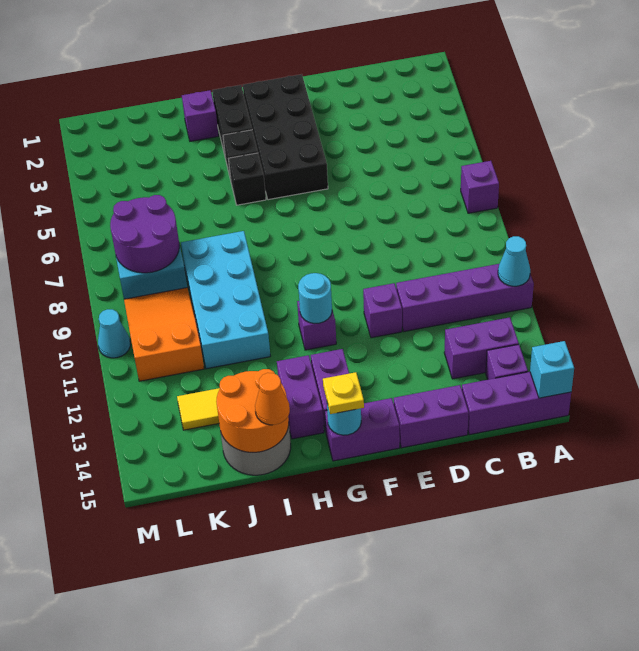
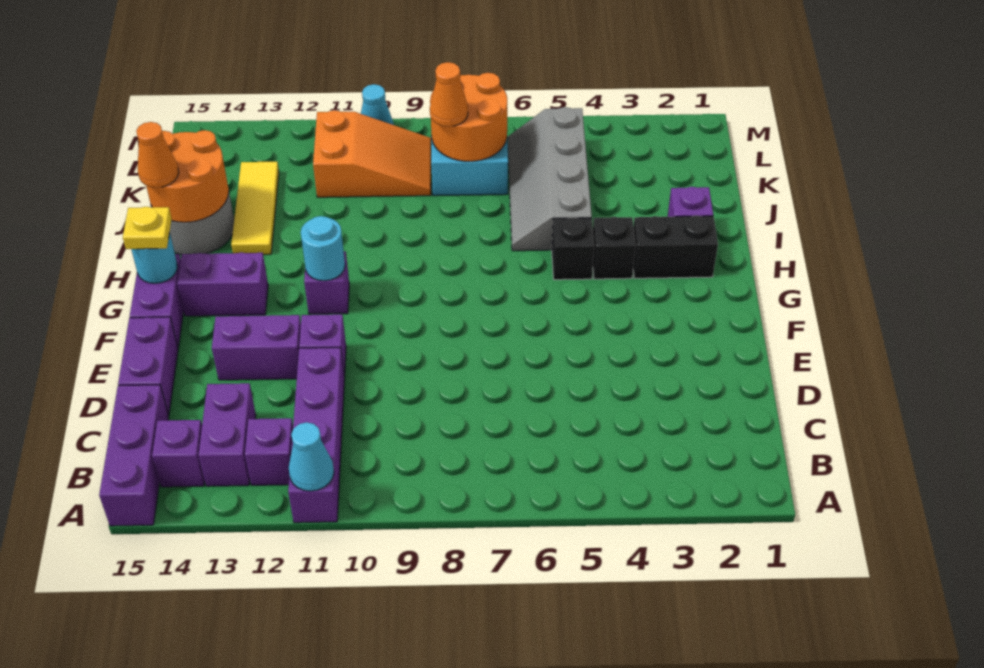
purple brick A7 level 1 -> purple brick B12 level 1
cyan brick A15 level 2 -> none
black brick F2:G5 level 1 -> none
purple brick H13:H14 level 1 -> purple brick E12:E13 level 1
none -> grey slope I5:L6 level 1 top 5
cyan brick I8:J11 level 1 -> none
purple round brick K7:L8 level 2 -> orange round brick K7:L8 level 2
none -> orange cone K8 level 3

